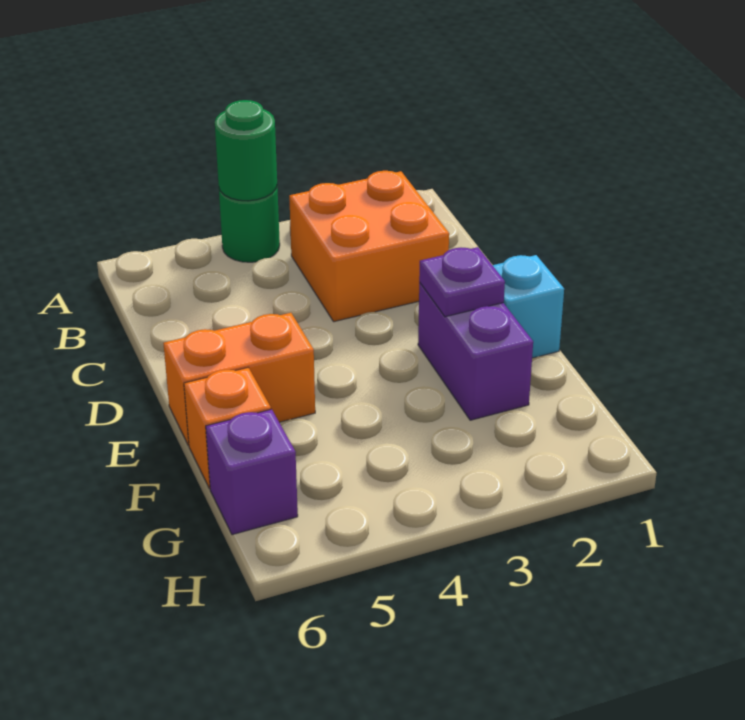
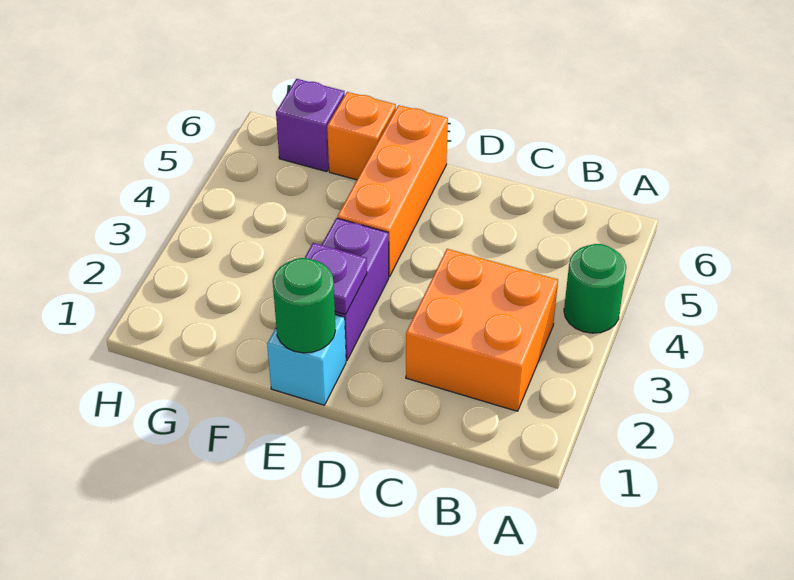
green round brick A4 level 2 -> green round brick E1 level 2
purple brick E2:F2 level 1 -> purple brick E2:E3 level 1
orange brick E5:E6 level 1 -> orange brick E4:E6 level 1

